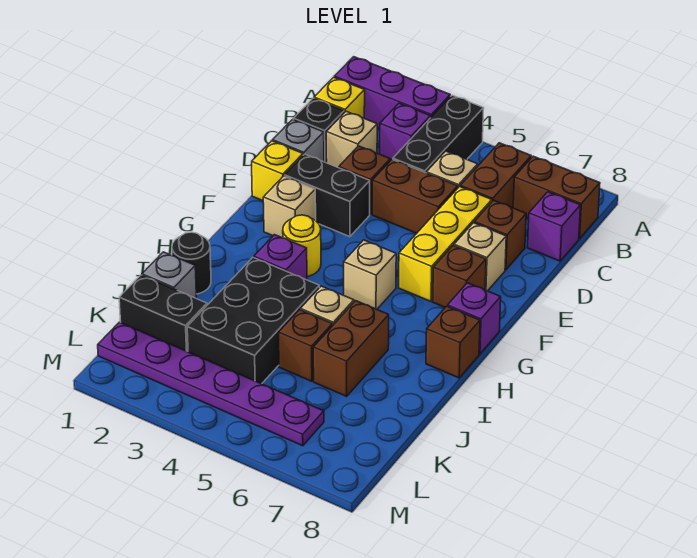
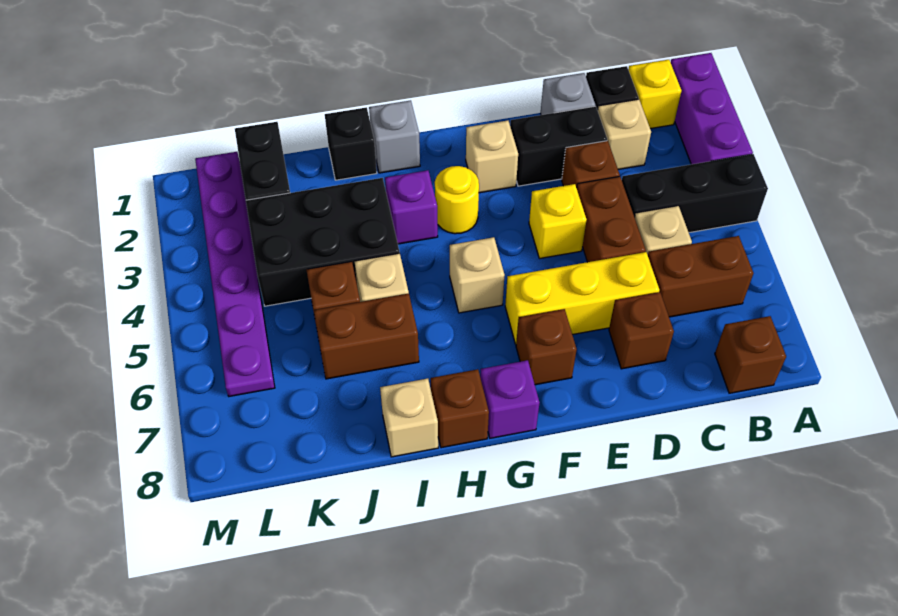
purple brick B3 level 1 -> none
brown brick B7:B8 level 1 -> brown brick B8 level 1
purple brick C8 level 1 -> none
yellow brick E1 level 1 -> yellow brick E4 level 1
black brick E2:E3 level 1 -> black brick D2:E2 level 1
tan brick E7 level 1 -> tan brick I8 level 1
black round brick I1 level 1 -> black brick I1 level 1
grey brick J1 level 1 -> grey brick H1 level 1

